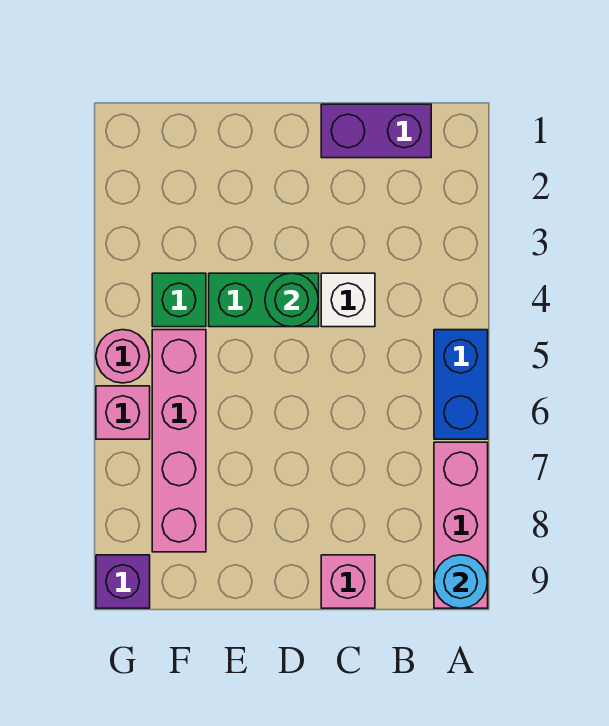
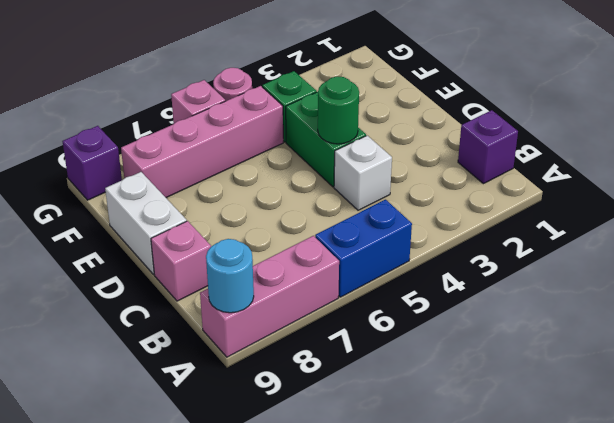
purple brick B1:C1 level 1 -> purple brick B1 level 1
none -> white brick D9:E9 level 1

